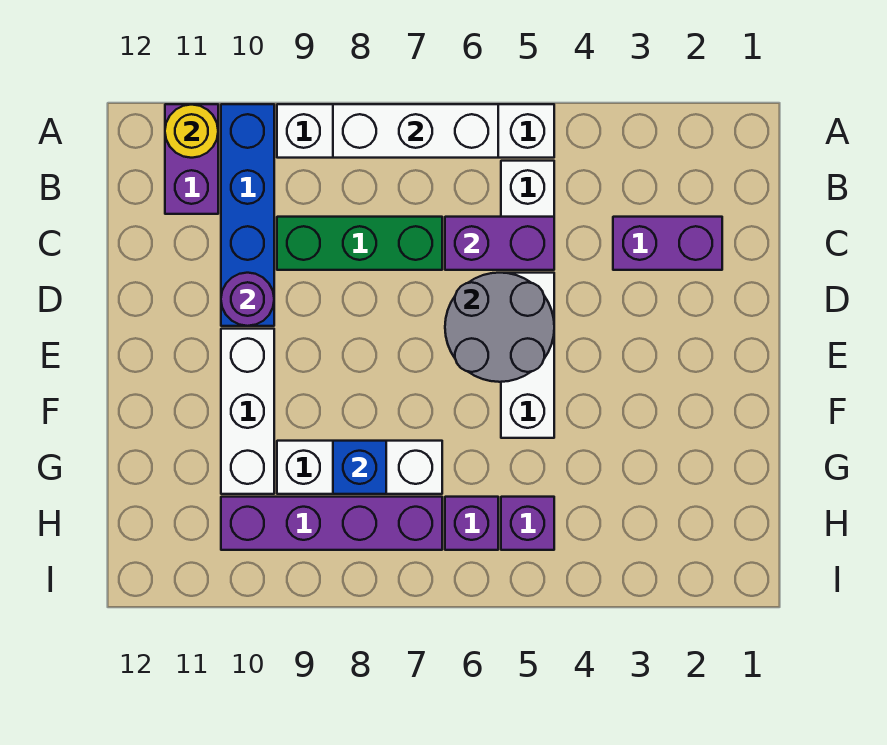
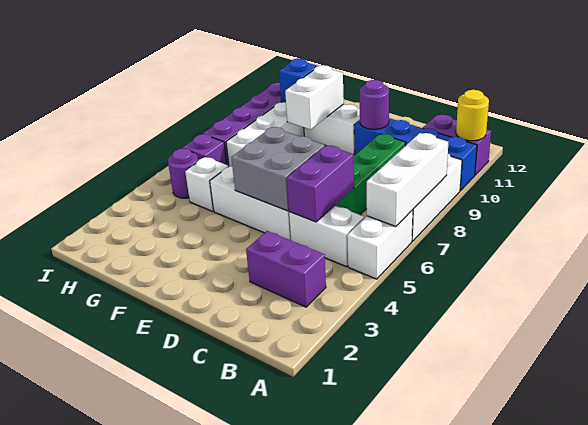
purple brick C2:C3 level 1 -> purple brick B3:C3 level 1
grey round brick D5:E6 level 2 -> grey brick D5:E6 level 2
none -> white brick F9:F10 level 2
none -> white brick G5 level 1
blue brick G8 level 2 -> blue brick G10 level 2
purple brick H5 level 1 -> purple round brick H5 level 1

